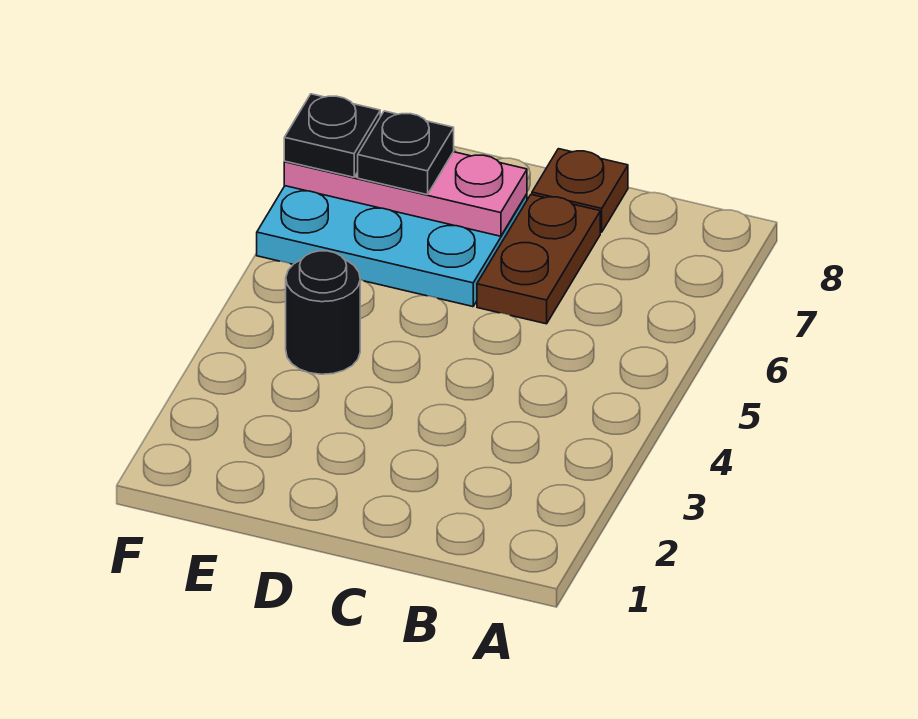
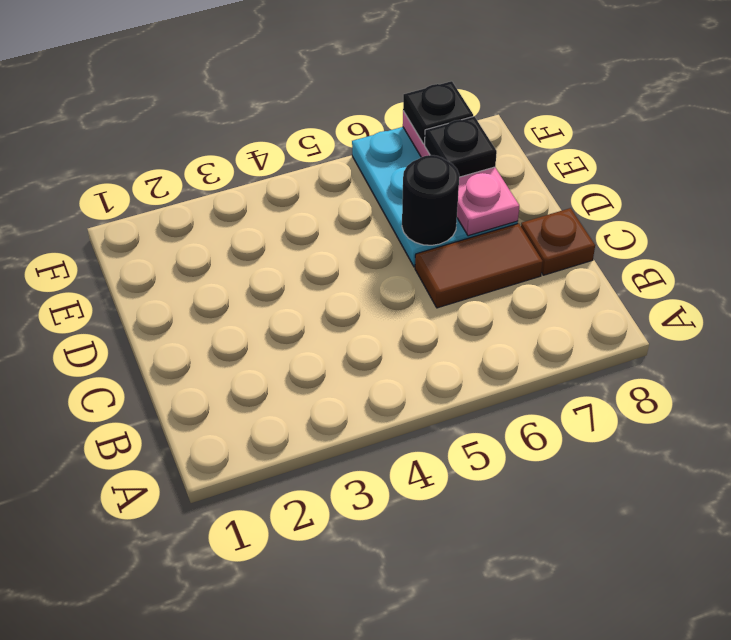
brown plate C6:C7 level 1 -> brown tile C6:C7 level 1
black round brick E4 level 1 -> black round brick D6 level 2

